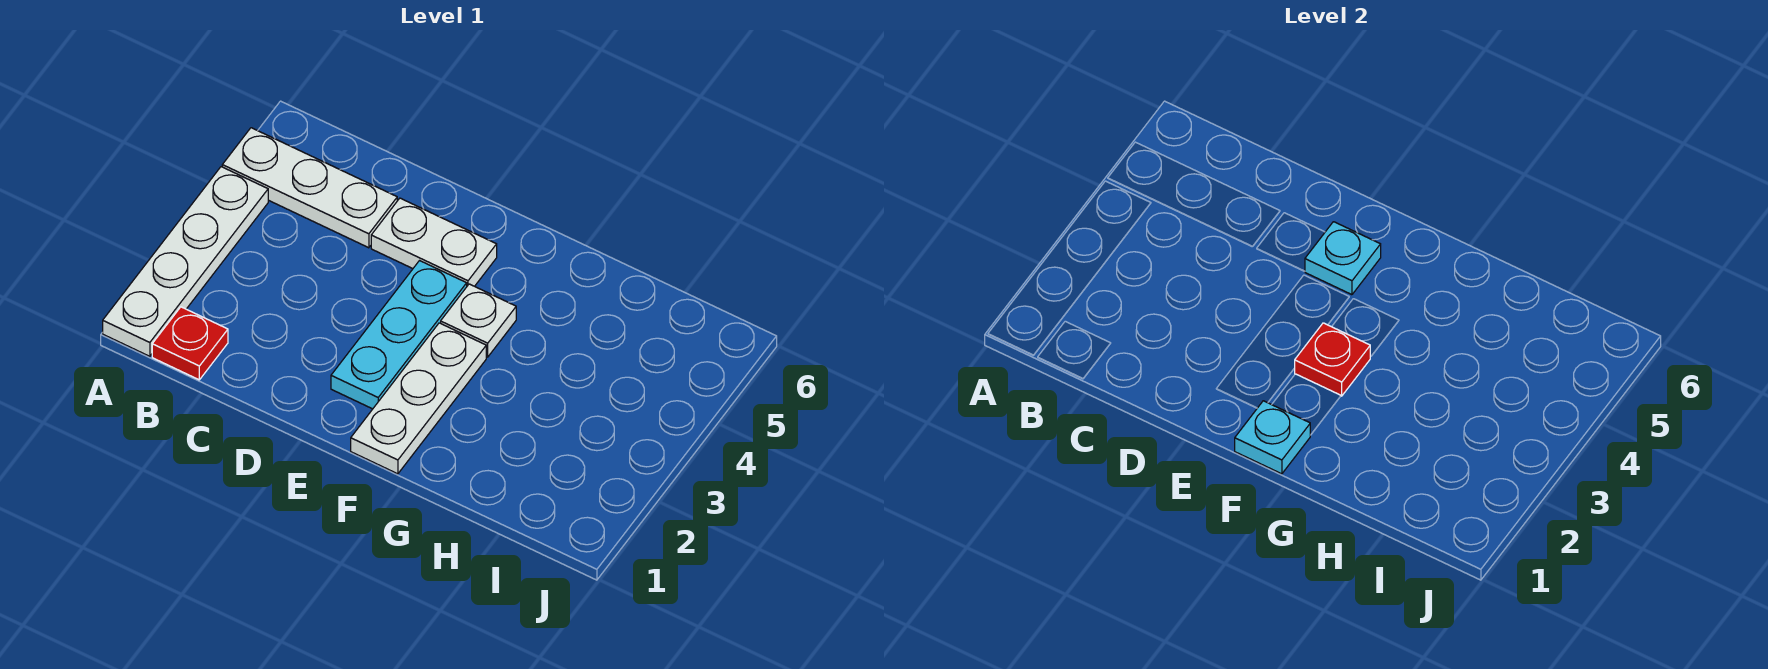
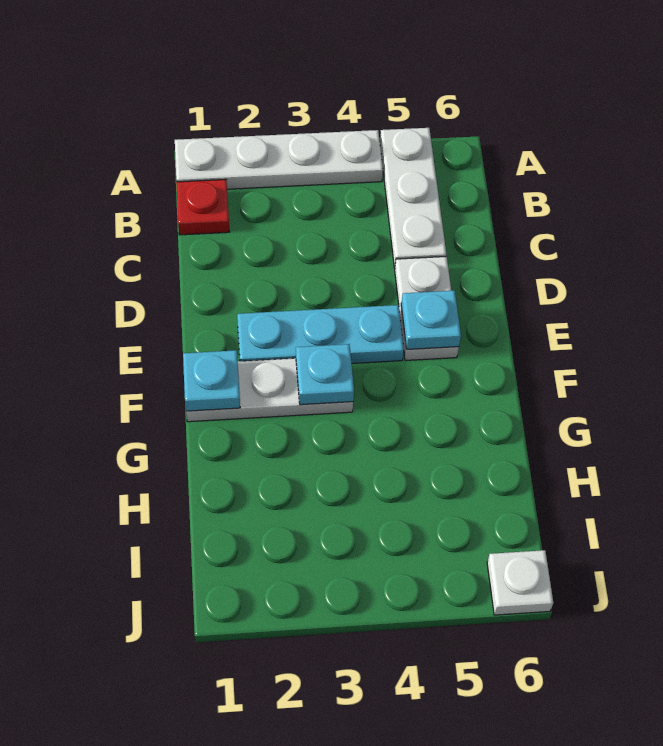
red plate F3 level 2 -> cyan plate F3 level 2
white plate F4 level 1 -> white plate J6 level 1

